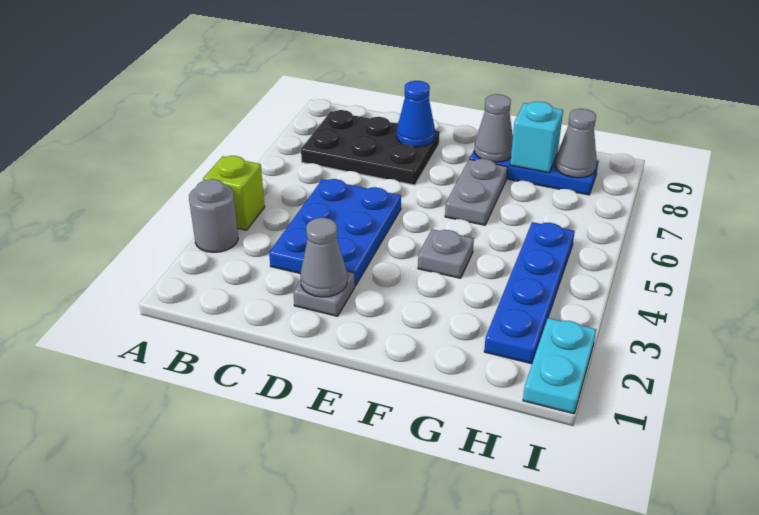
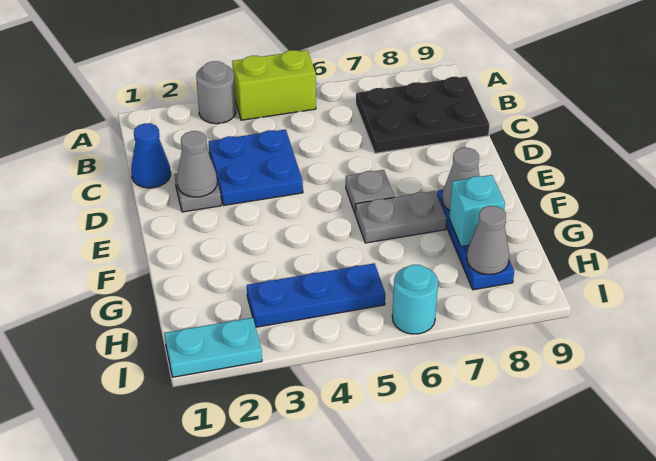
lime brick A4 level 1 -> lime brick A4:A5 level 1
black plate B7:D8 level 1 -> black plate B7:C9 level 1
blue plate C3:D5 level 1 -> blue plate C3:D4 level 1
blue cone D8 level 2 -> blue cone C1 level 1
grey plate F4 level 1 -> grey plate E6 level 1
blue plate H2:H5 level 1 -> blue plate H3:H5 level 1
none -> cyan round brick I6 level 1

